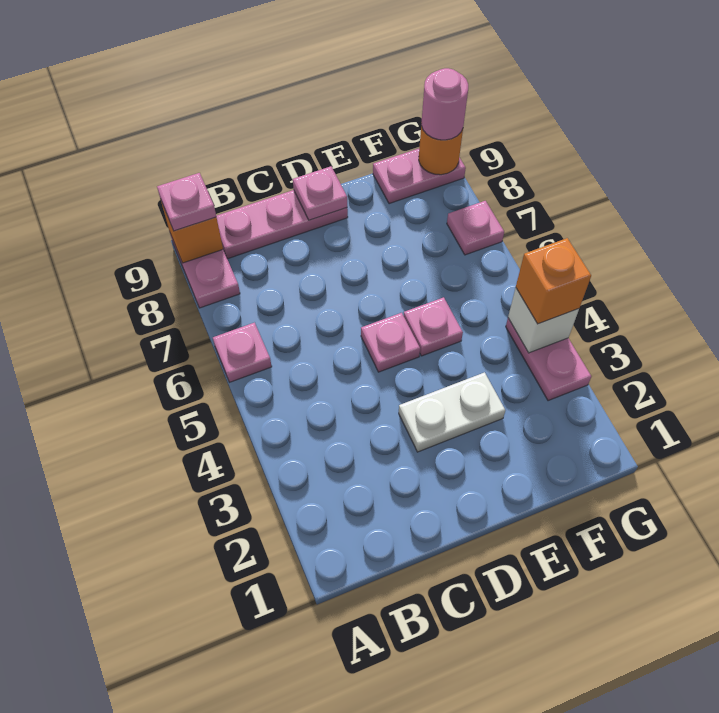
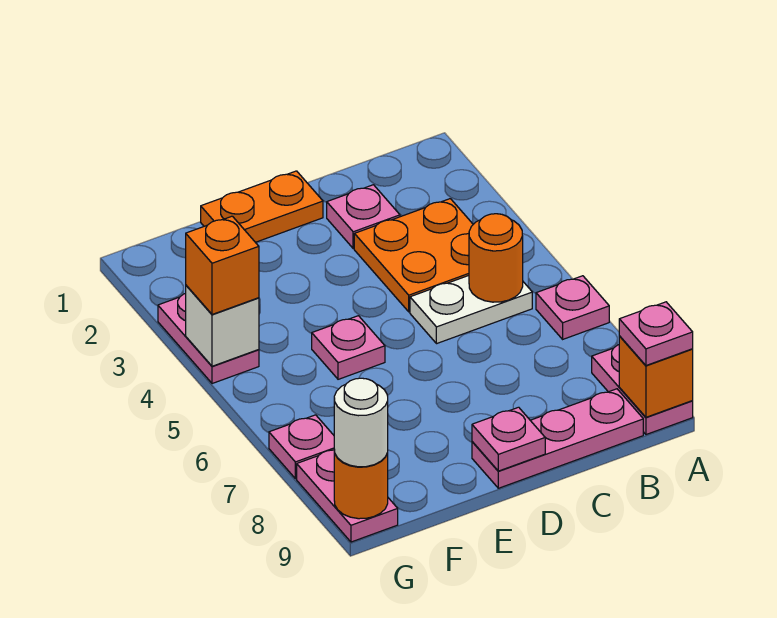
none -> orange plate B3:C4 level 1
none -> orange round brick B5 level 2
none -> orange plate D1:E1 level 1
white plate D3:E3 level 1 -> white plate B5:C5 level 1
pink plate D5 level 1 -> pink plate C2 level 1
pink plate F9:G9 level 1 -> pink plate G8:G9 level 1
pink round brick G9 level 3 -> white round brick G9 level 3

